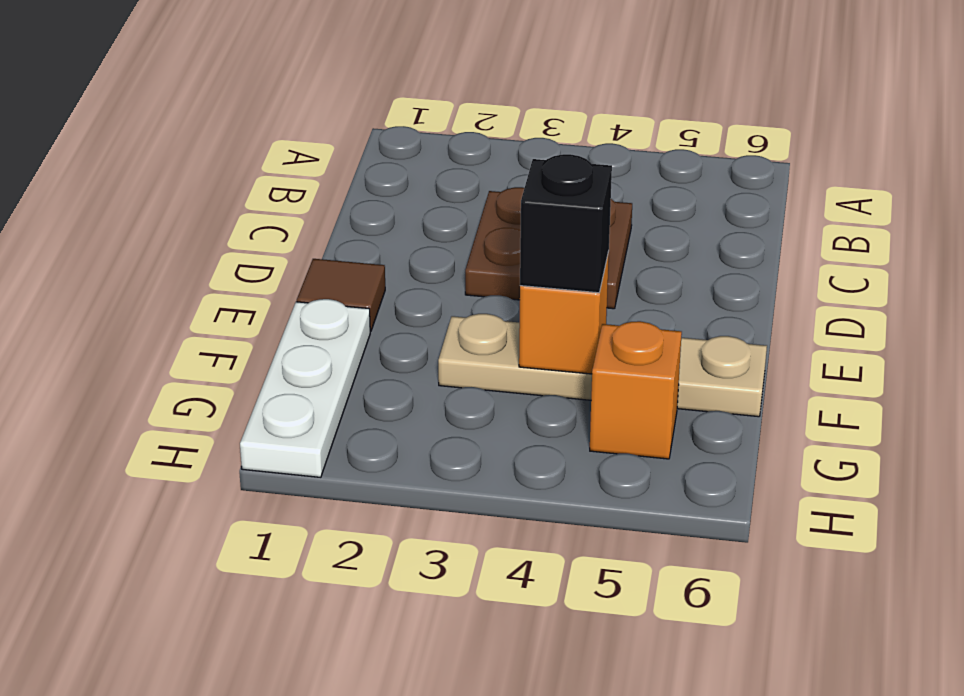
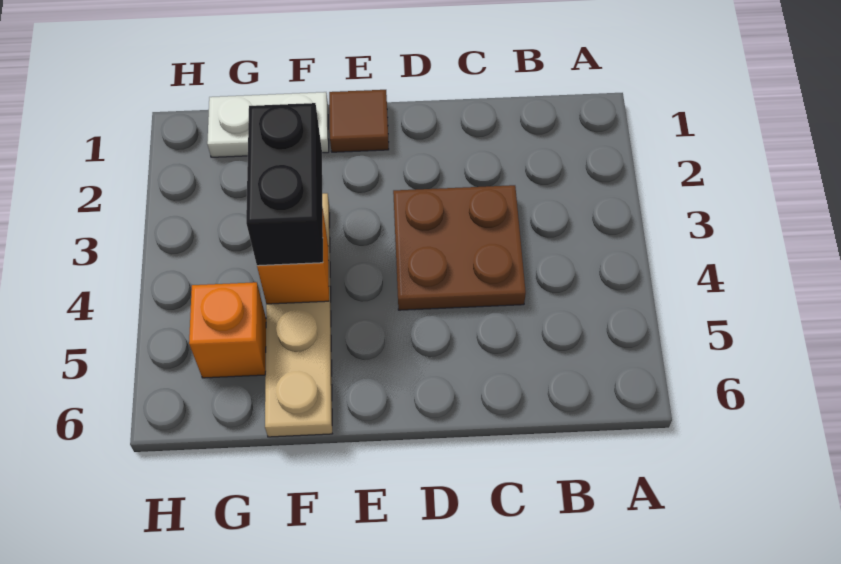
white plate F1:H1 level 1 -> white plate F1:G1 level 1
black brick F4 level 3 -> black brick F3:F4 level 3

